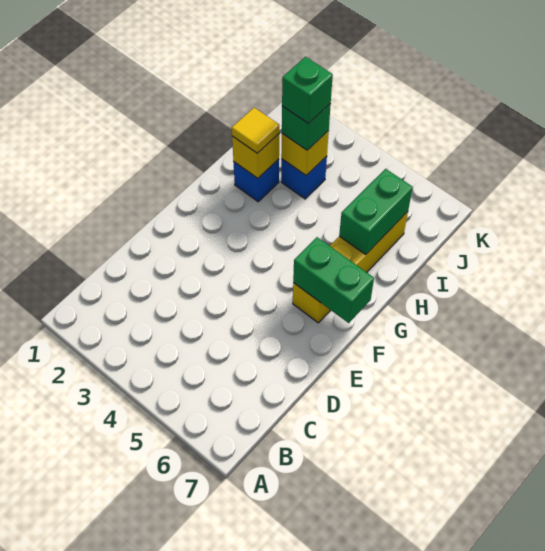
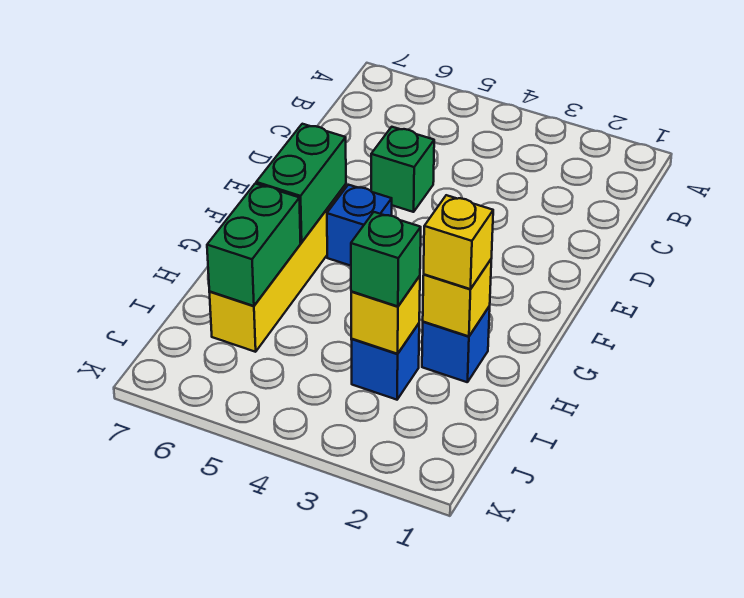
none -> blue brick F5 level 1
green brick F6:F7 level 2 -> green brick F6:G6 level 2
yellow tile H2 level 3 -> yellow brick H2 level 3
green brick I3 level 4 -> green brick D5 level 1

